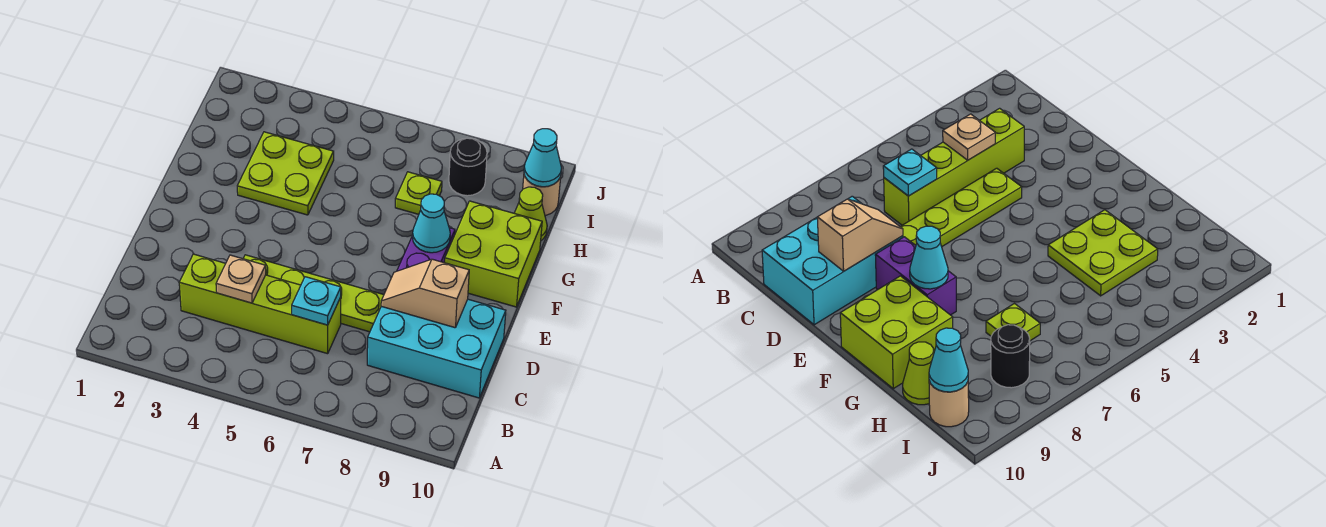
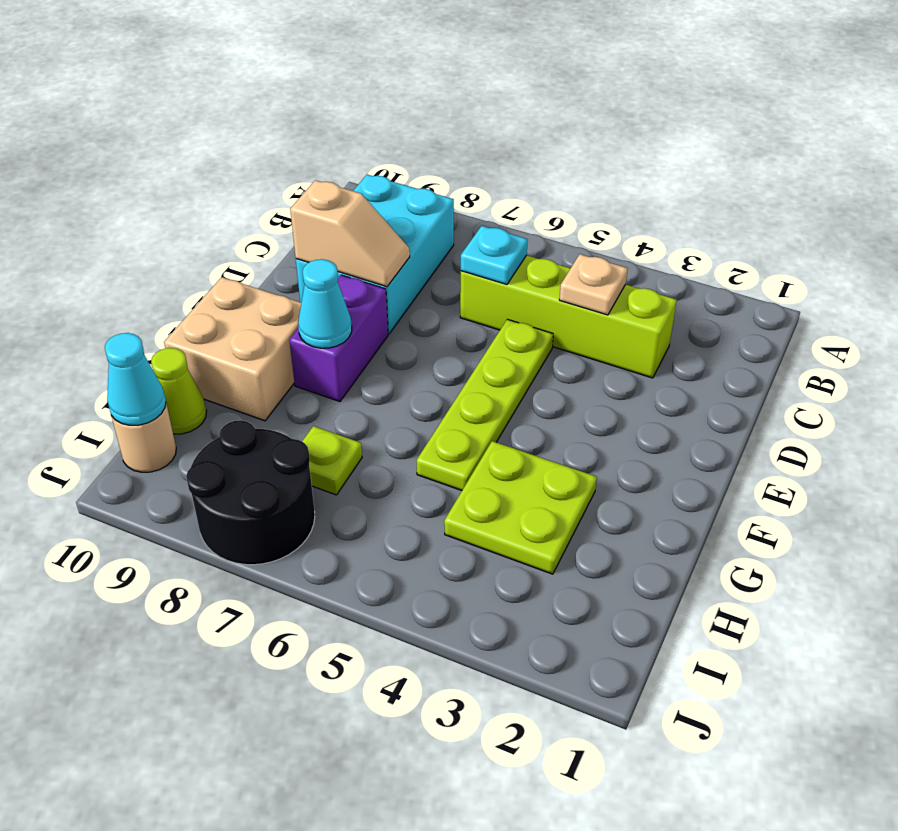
cyan brick C8:D10 level 1 -> cyan brick B8:D9 level 1
lime plate D4:D7 level 1 -> lime plate D5:G5 level 1
lime brick F9:G10 level 1 -> tan brick F9:G10 level 1
black round brick I8 level 1 -> black round brick I7:J8 level 1

